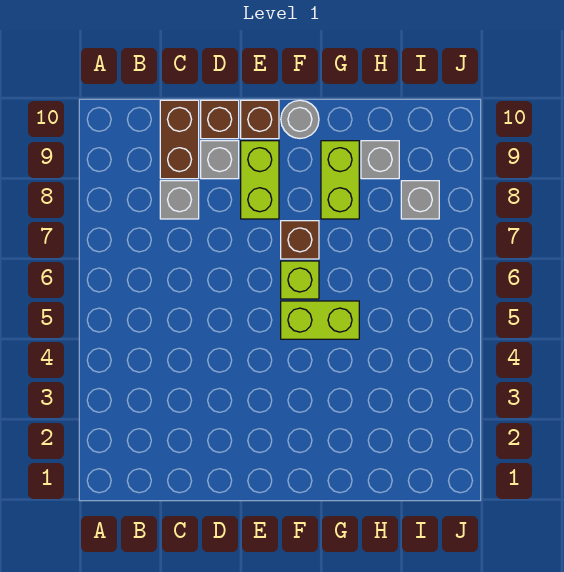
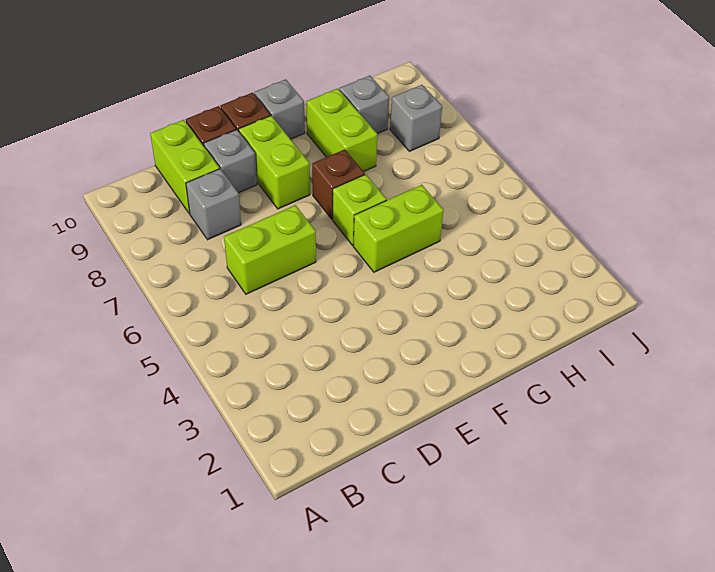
none -> lime brick C6:D6 level 1
brown brick C9:C10 level 1 -> lime brick C9:C10 level 1
grey round brick F10 level 1 -> grey brick F10 level 1

